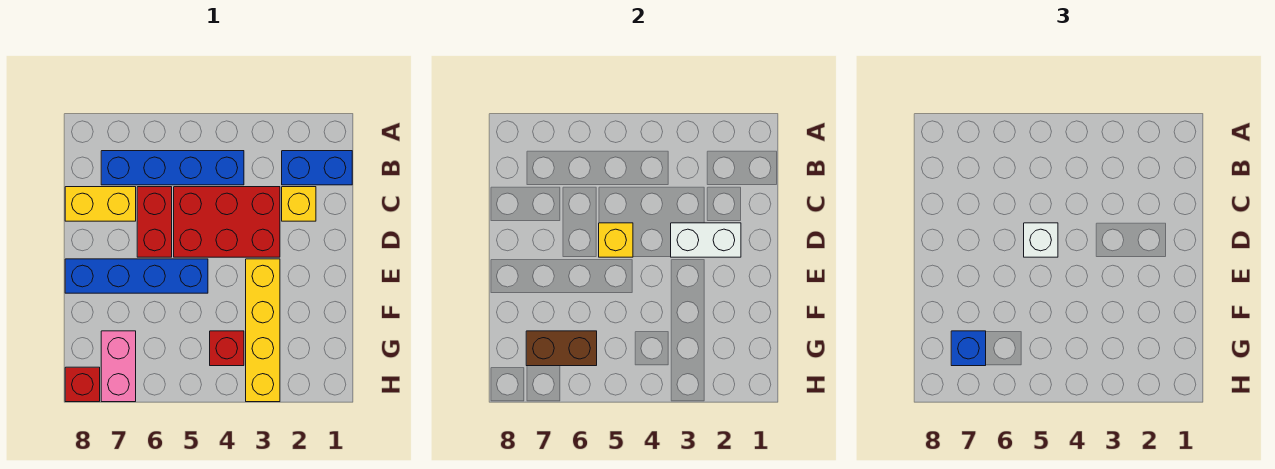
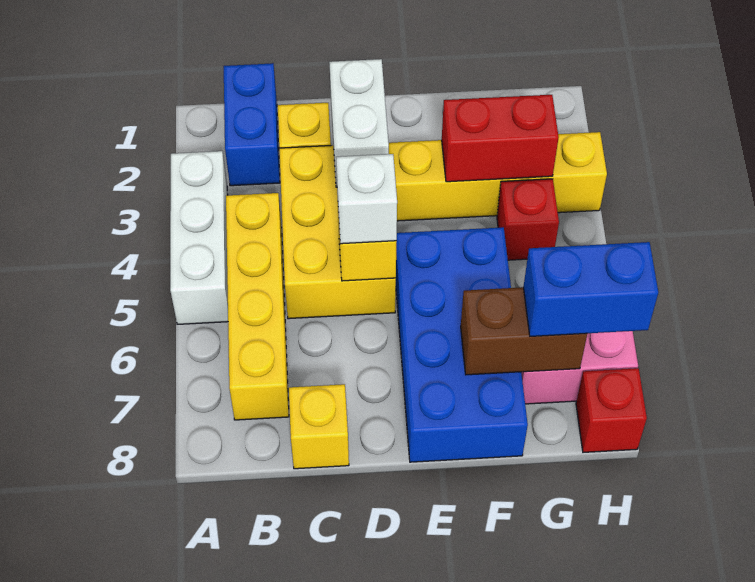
none -> white brick A3:A5 level 1
blue brick B4:B7 level 1 -> yellow brick B4:B7 level 1
red brick C3:D5 level 1 -> yellow brick C3:D5 level 1
red brick C6:D6 level 1 -> red brick F3:G3 level 2
yellow brick C7:C8 level 1 -> yellow brick C8 level 1
blue brick E5:E8 level 1 -> blue brick E5:F8 level 1
brown brick G6:G7 level 2 -> brown brick F7:G7 level 2
blue brick G7 level 3 -> blue brick G7:H7 level 3

